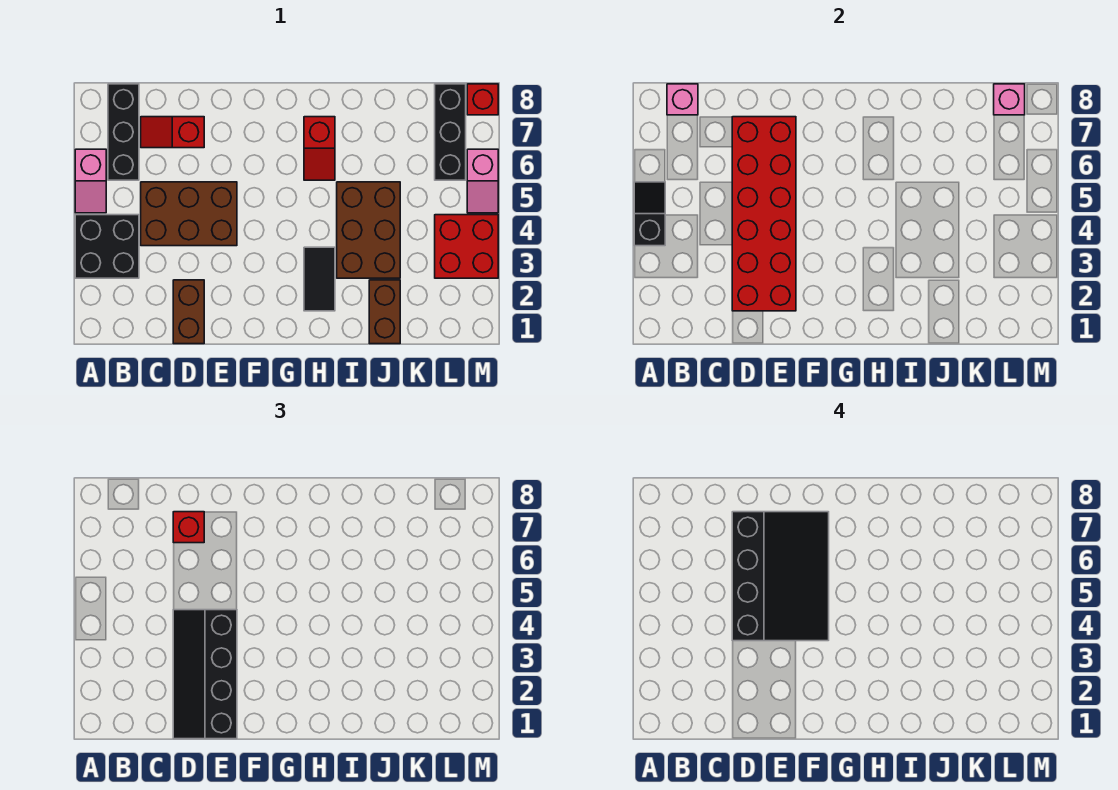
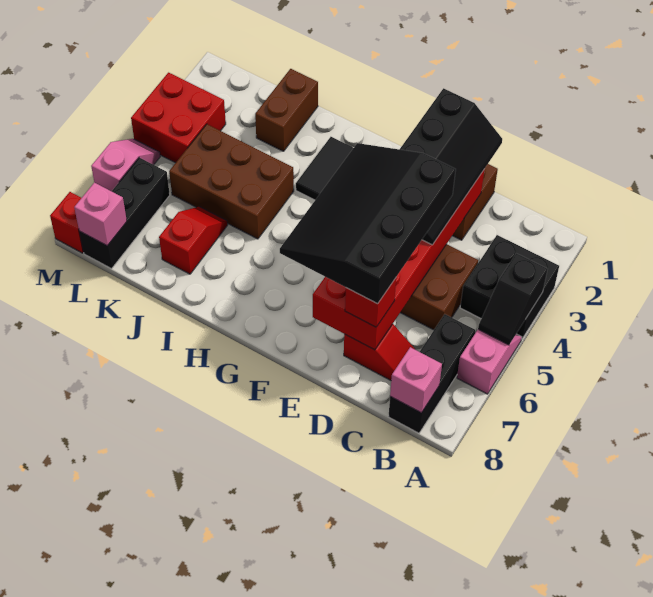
red slope H6:H7 level 1 top 7 -> red slope J6:J7 level 1 top 7
brown brick I3:J5 level 1 -> brown brick I4:K5 level 1

